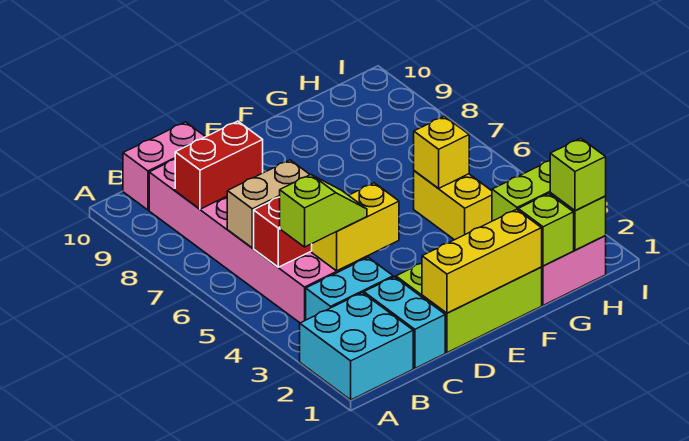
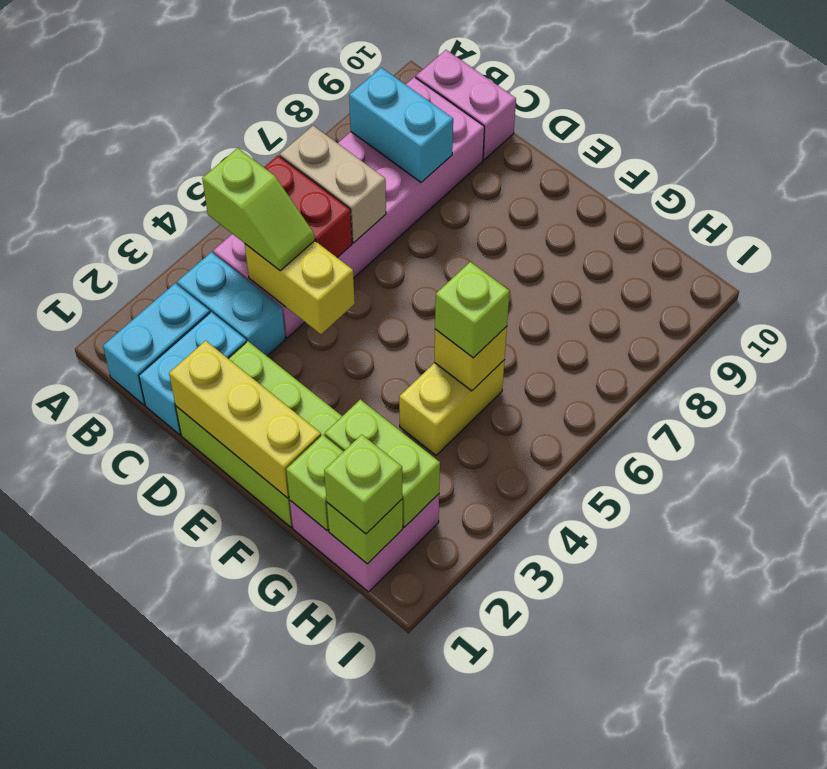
cyan brick A1:B2 level 1 -> cyan brick B1:B2 level 1
red brick B8:C8 level 2 -> cyan brick B8:C8 level 2
none -> lime brick G5 level 3

